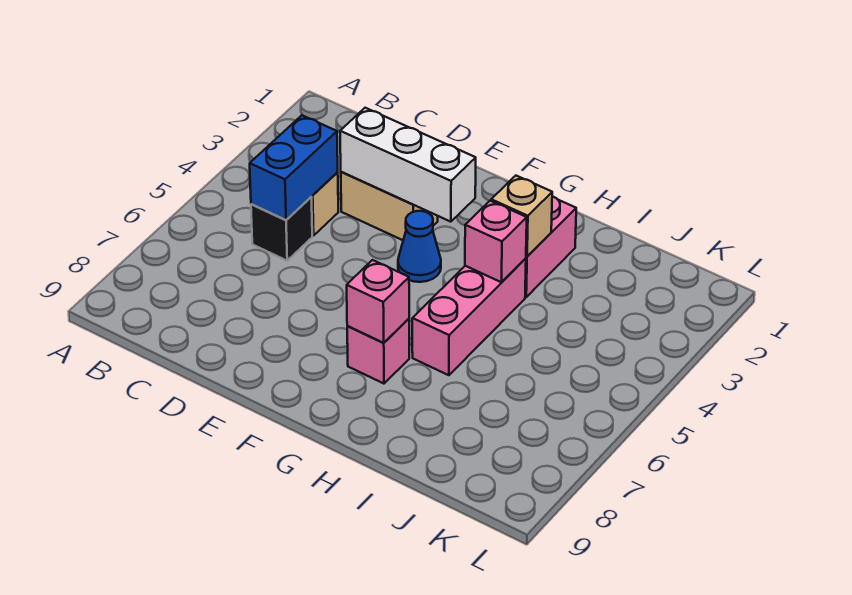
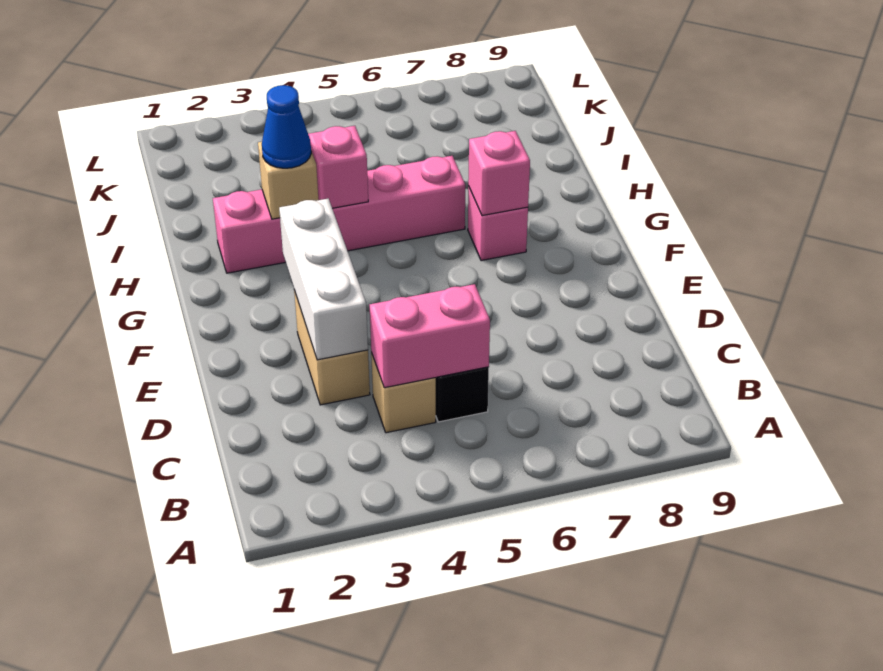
blue brick C4:C5 level 2 -> pink brick C4:C5 level 2
blue cone F4 level 1 -> blue cone H3 level 3

